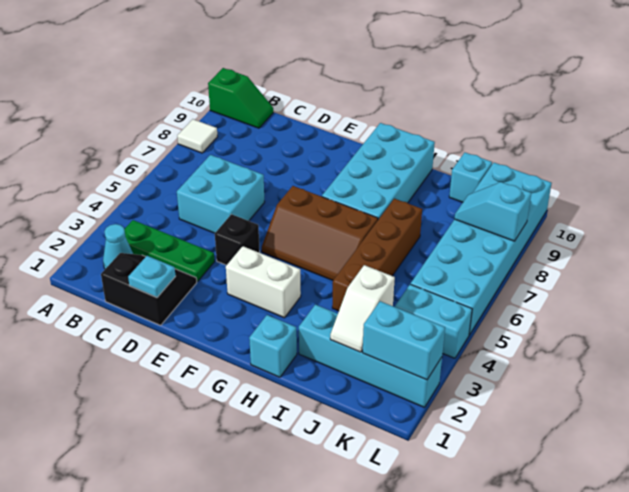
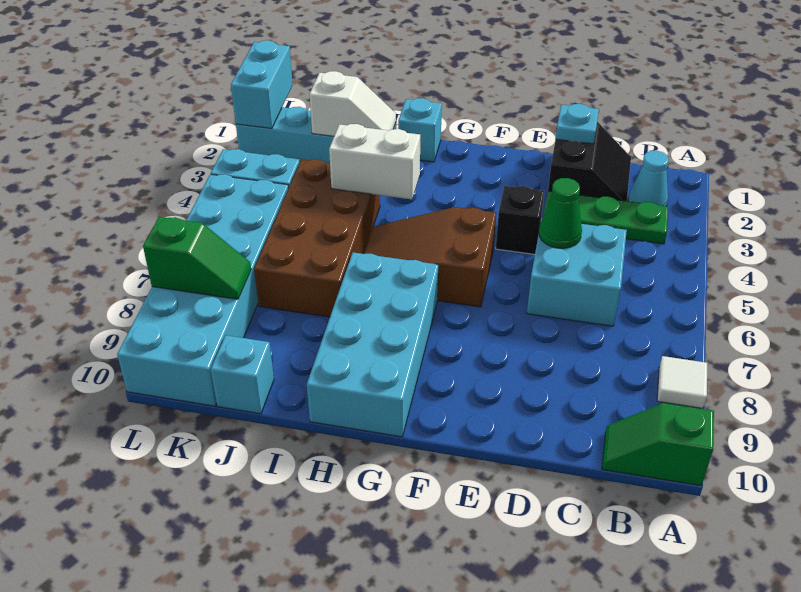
black slope C1:D2 level 1 top 1 -> black slope C1:D2 level 1 top D
none -> green cone D5 level 2
white brick F3:G3 level 1 -> white brick H4:I4 level 2
brown slope F5:H6 level 1 top 6 -> brown slope F5:H6 level 1 top F
brown brick I4:I7 level 1 -> brown brick I4:J7 level 1
white slope J2:J3 level 2 top 3 -> white slope I2:J2 level 2 top J
cyan brick K2:L2 level 2 -> cyan brick L1:L2 level 2
cyan slope K8:L8 level 2 top L -> green slope K8:L8 level 2 top L

